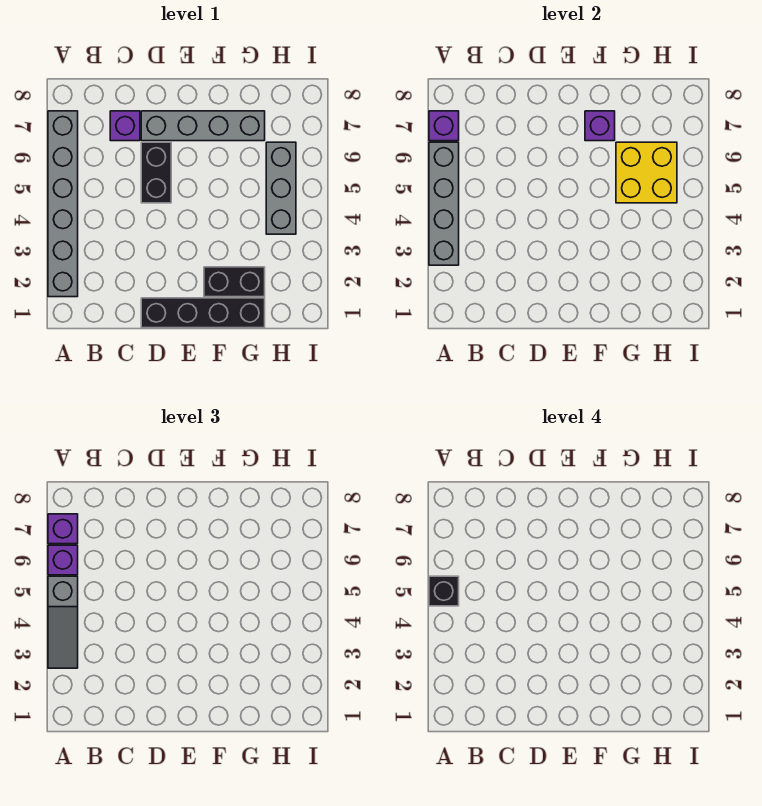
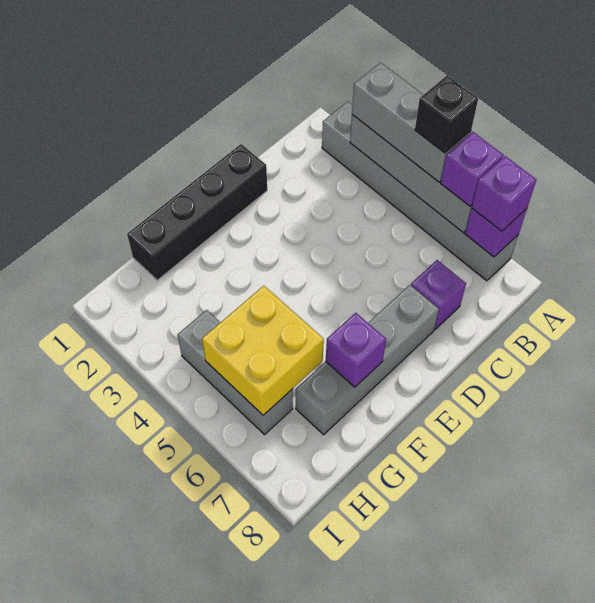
grey slope A3:A5 level 3 top 5 -> grey brick A3:A5 level 3
black brick D5:D6 level 1 -> none
black brick F2:G2 level 1 -> none

